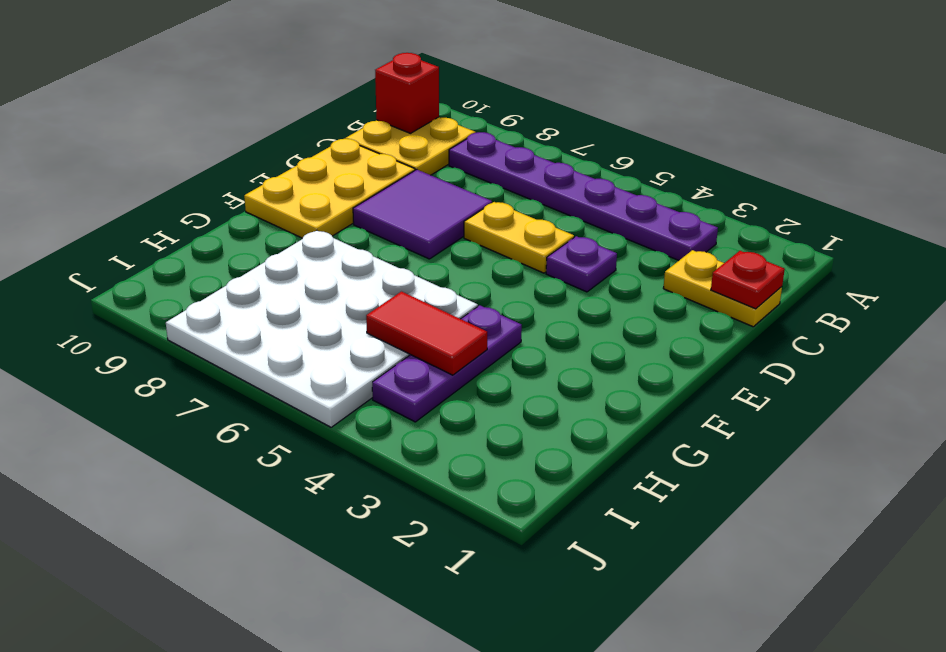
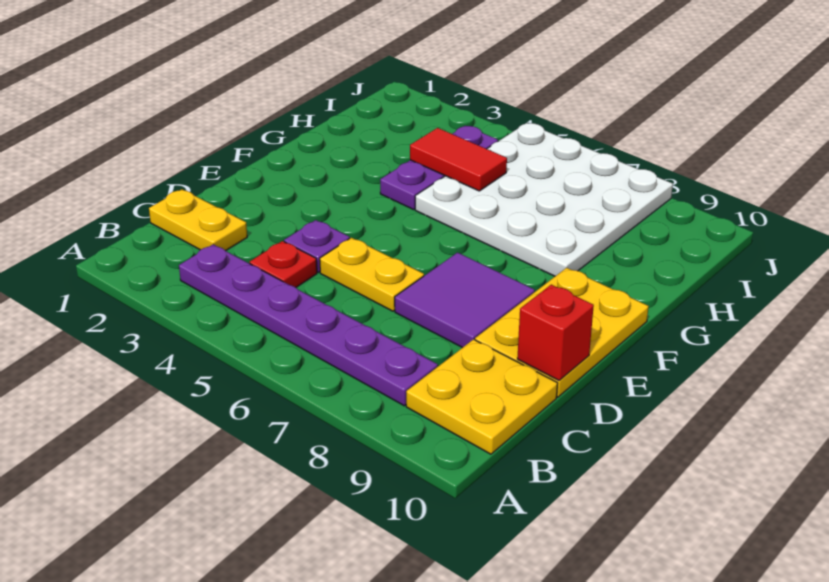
red brick B10 level 2 -> red brick D10 level 2
red plate C1 level 2 -> red plate C4 level 1

